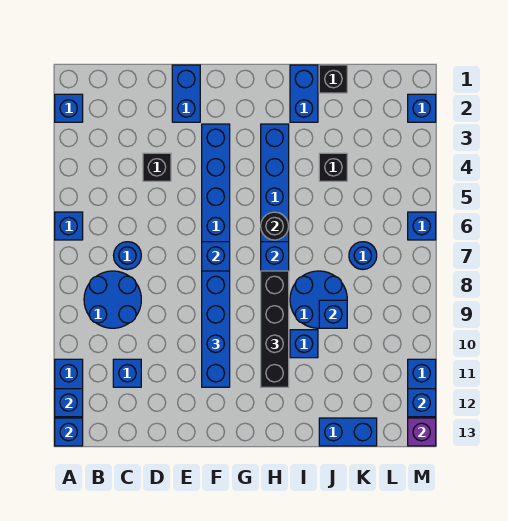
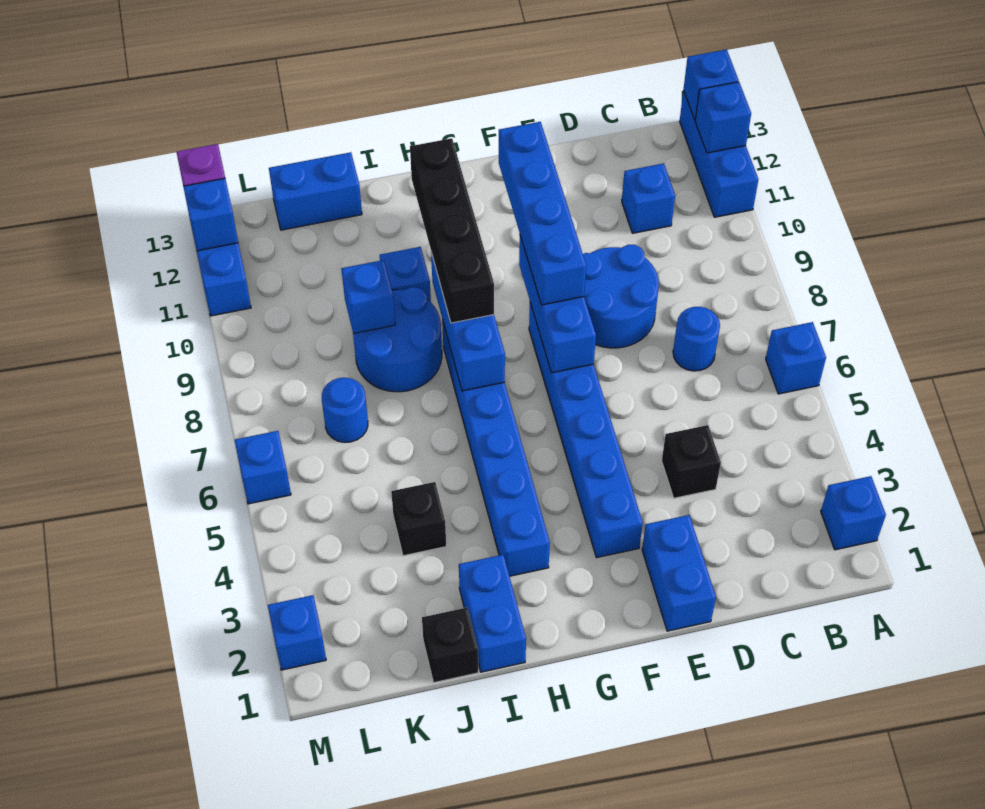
blue round brick B8:C9 level 1 -> blue round brick D8:E9 level 1
black round brick H6 level 2 -> none

